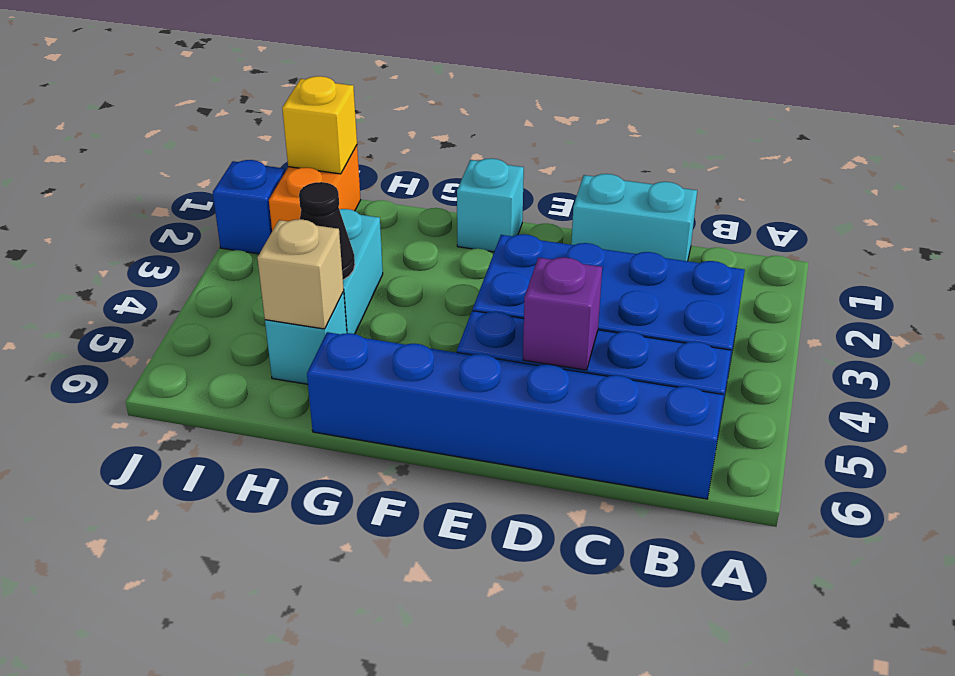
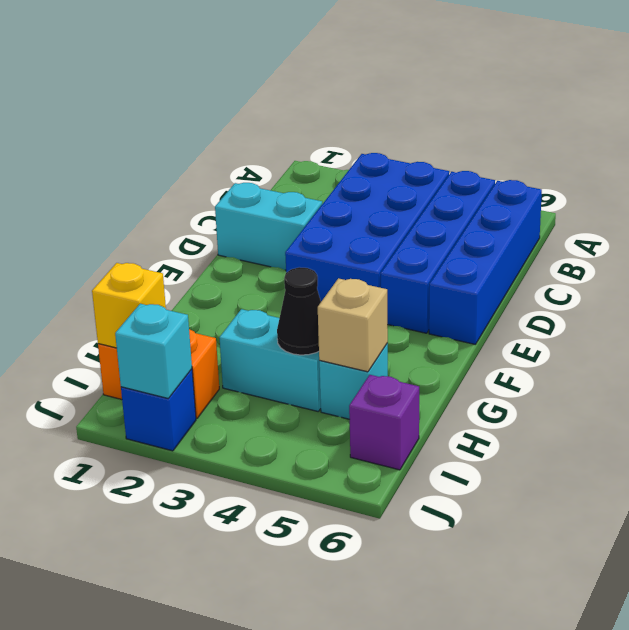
blue brick B6:G6 level 1 -> blue brick B6:E6 level 1
cyan brick C1:D1 level 1 -> cyan brick D1:D2 level 1
purple brick D5 level 2 -> purple brick I6 level 1
cyan brick F1 level 1 -> cyan brick J2 level 2

